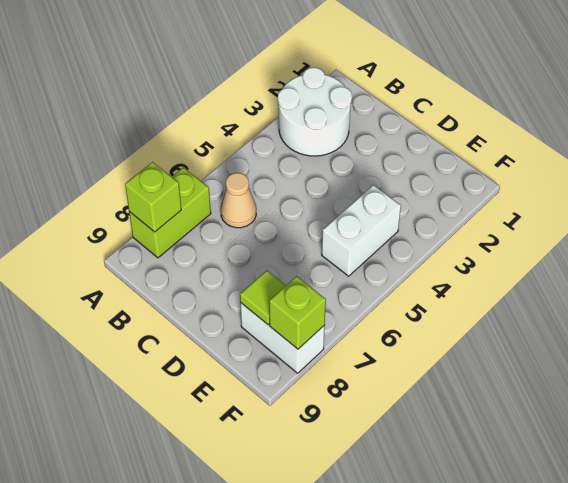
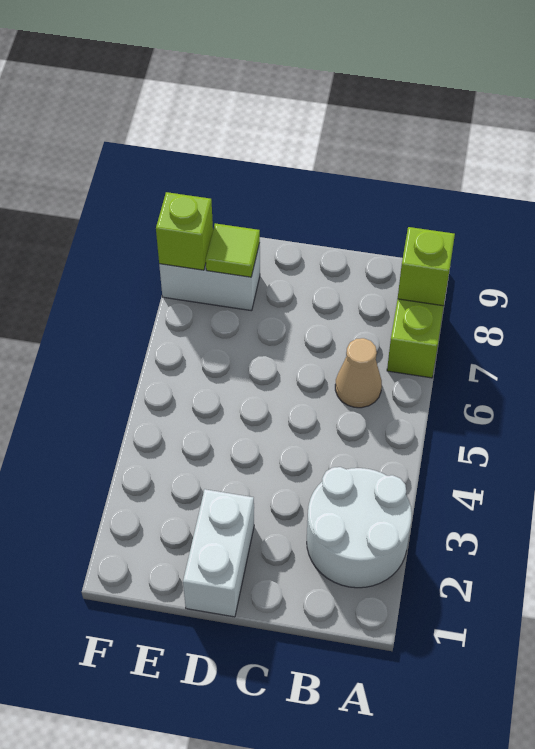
white brick E4:E5 level 1 -> white brick D1:D2 level 1

